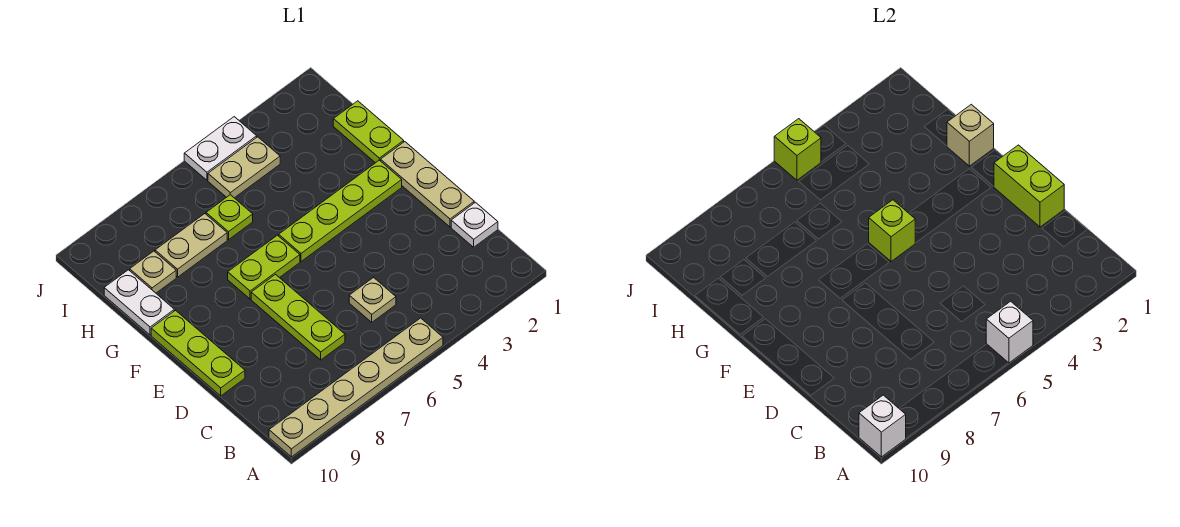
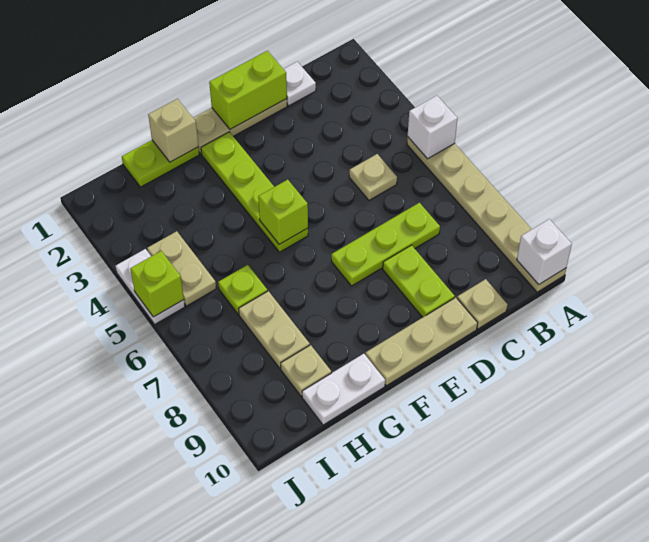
none -> tan plate C10 level 1
lime plate D10:F10 level 1 -> tan plate D10:F10 level 1
lime plate F6:F7 level 1 -> lime plate D8:D9 level 1

